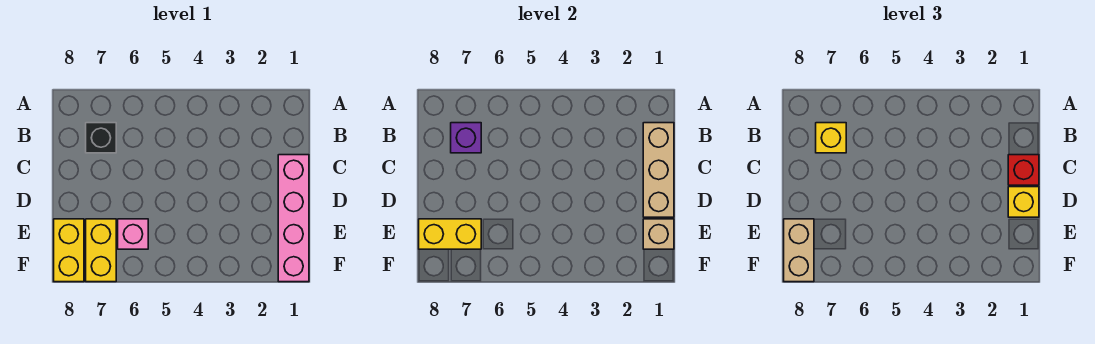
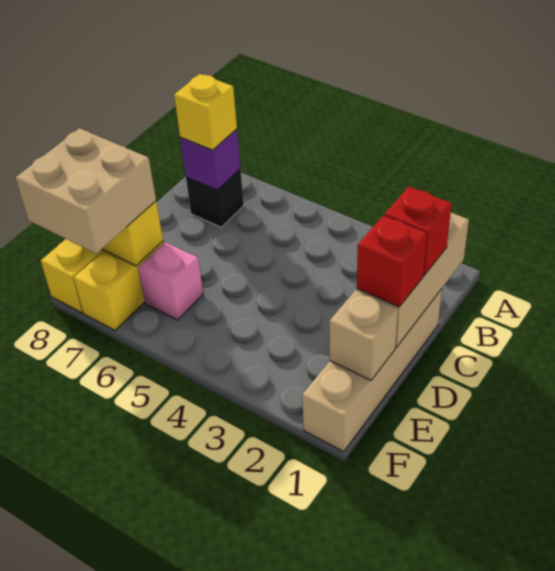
pink brick C1:F1 level 1 -> tan brick C1:F1 level 1
yellow brick D1 level 3 -> red brick D1 level 3
tan brick E8:F8 level 3 -> tan brick E7:F8 level 3

